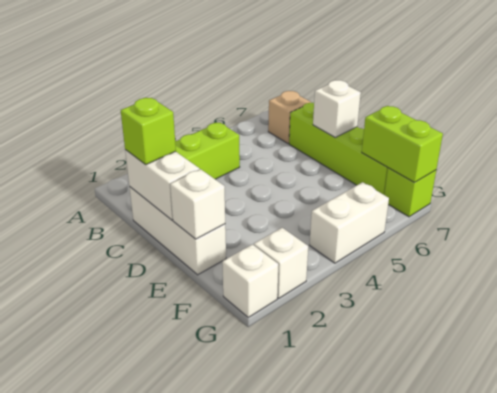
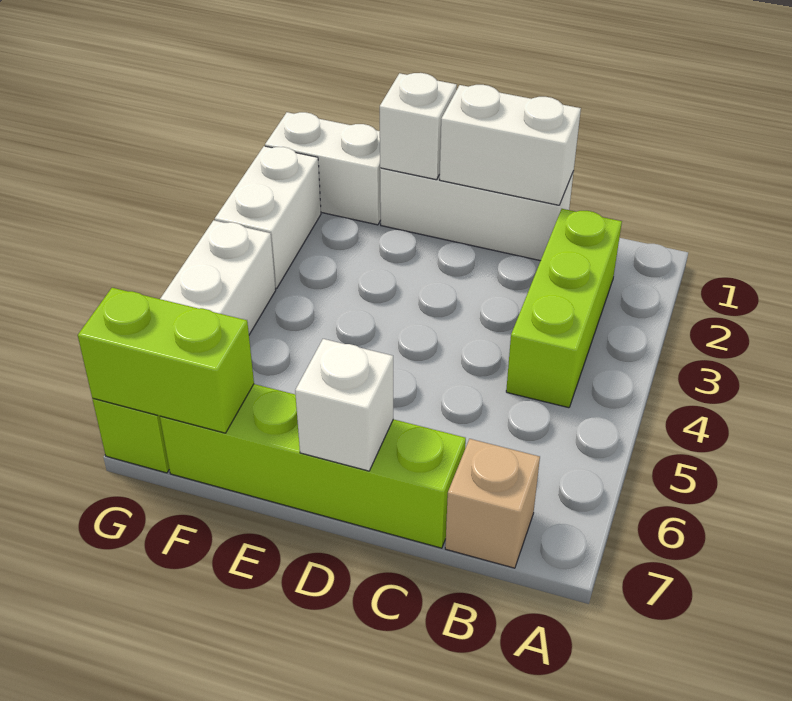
lime brick C1 level 3 -> none
white brick G1 level 1 -> white brick F1:G1 level 1
white brick G2 level 1 -> white brick G2:G3 level 1

